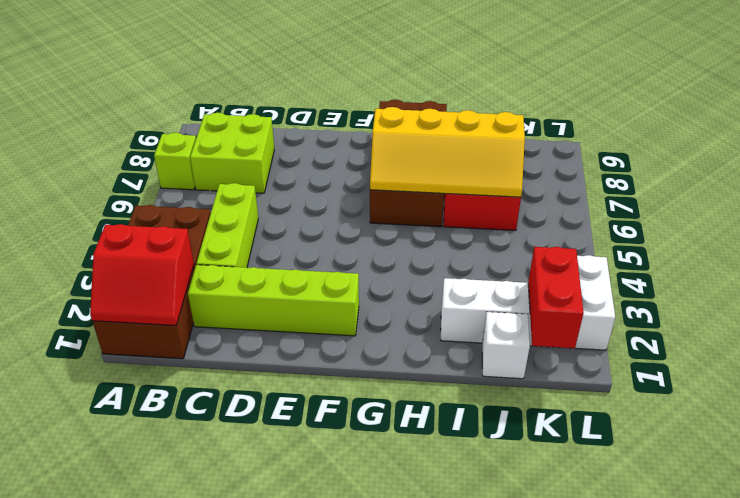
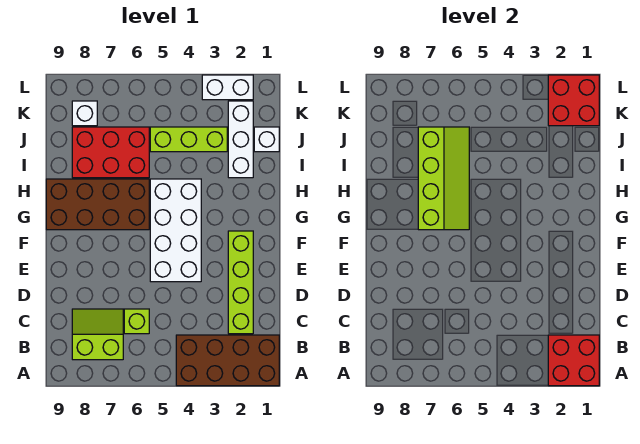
red slope A1:B2 level 2 top 2 -> red brick A1:B2 level 2
lime brick A7 level 1 -> lime brick C6 level 1
lime brick B7:C8 level 1 -> lime slope B7:C8 level 1 top B
lime brick C3:C5 level 1 -> lime brick J3:J5 level 1
none -> white brick E4:H5 level 1
yellow slope G6:J7 level 2 top 7 -> lime slope G6:J7 level 2 top 7
red brick K1:K2 level 2 -> red brick K1:L2 level 2
none -> white brick K8 level 1

